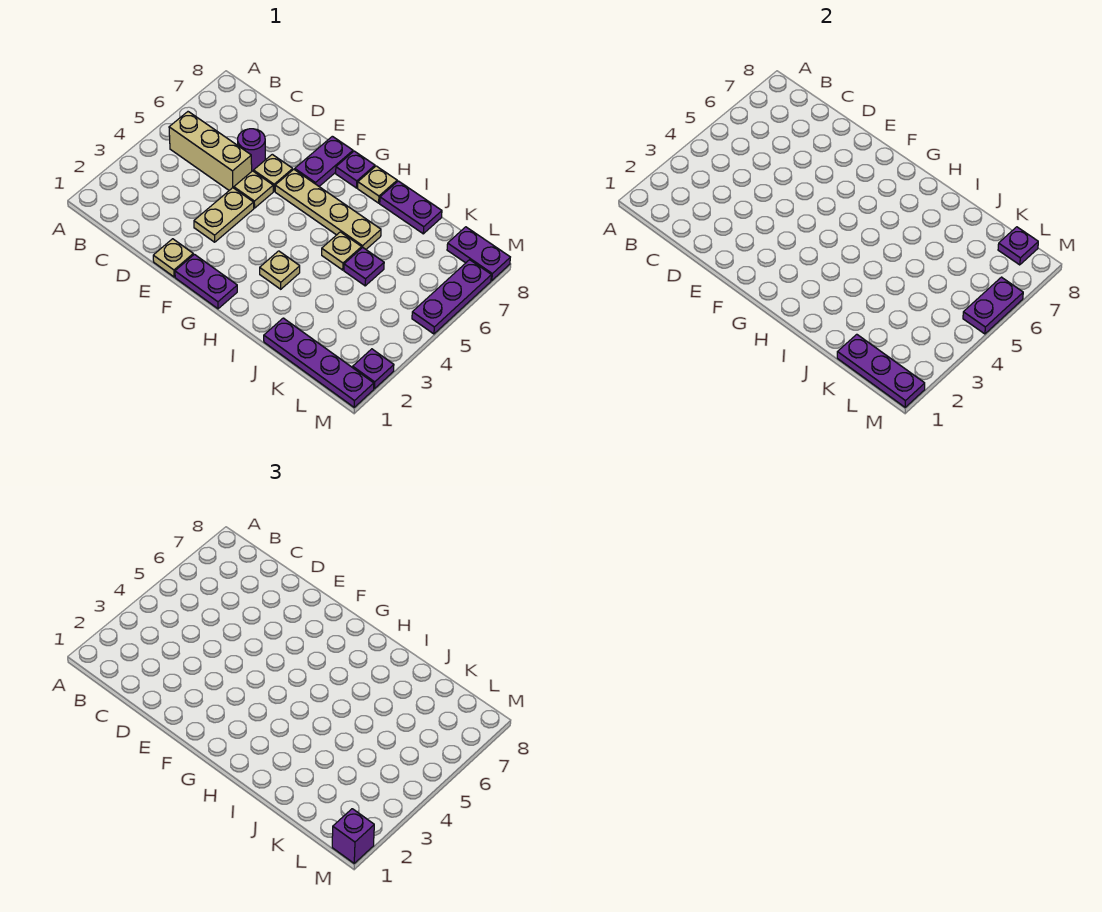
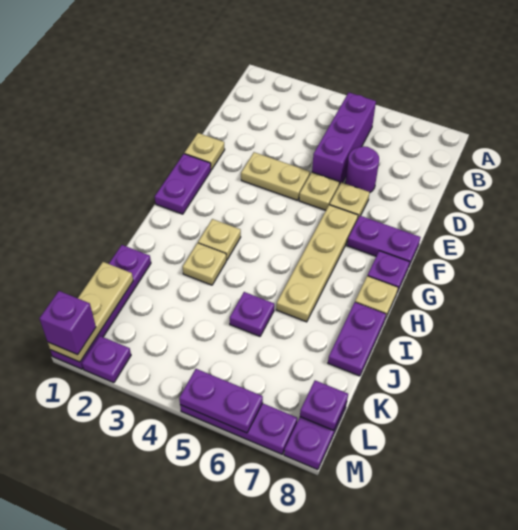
tan brick B5:D5 level 1 -> purple brick B5:D5 level 1
tan plate I5 level 1 -> tan plate I3 level 1
purple plate K1:M1 level 2 -> tan plate K1:M1 level 2

